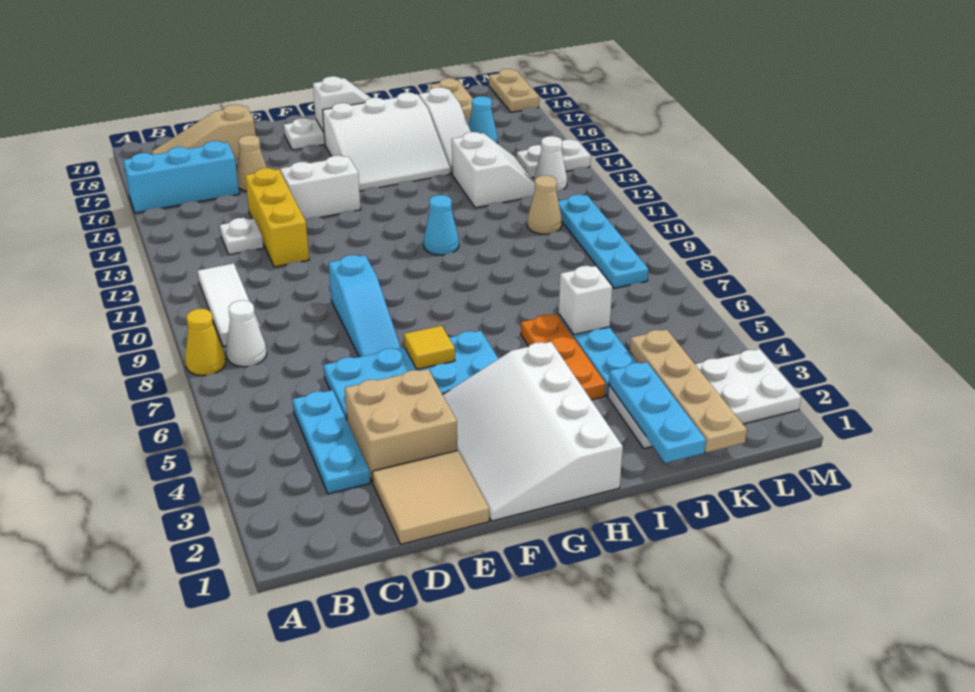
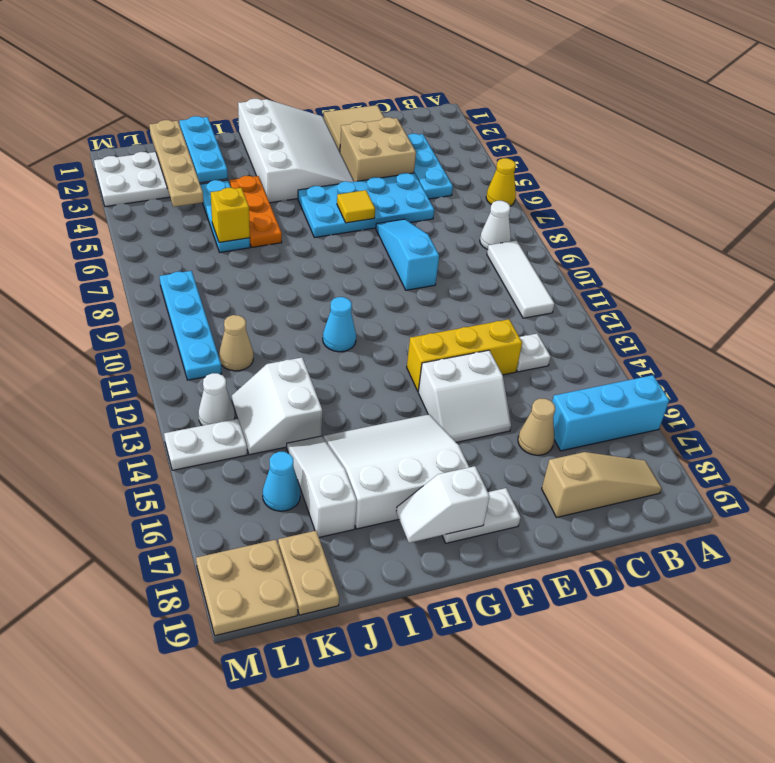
yellow cone A8 level 1 -> yellow cone A6 level 1
yellow brick D12:D14 level 1 -> yellow brick D13:F13 level 1
white brick J6 level 2 -> yellow brick J6 level 2
tan plate M18:M19 level 1 -> tan plate L18:M19 level 1

